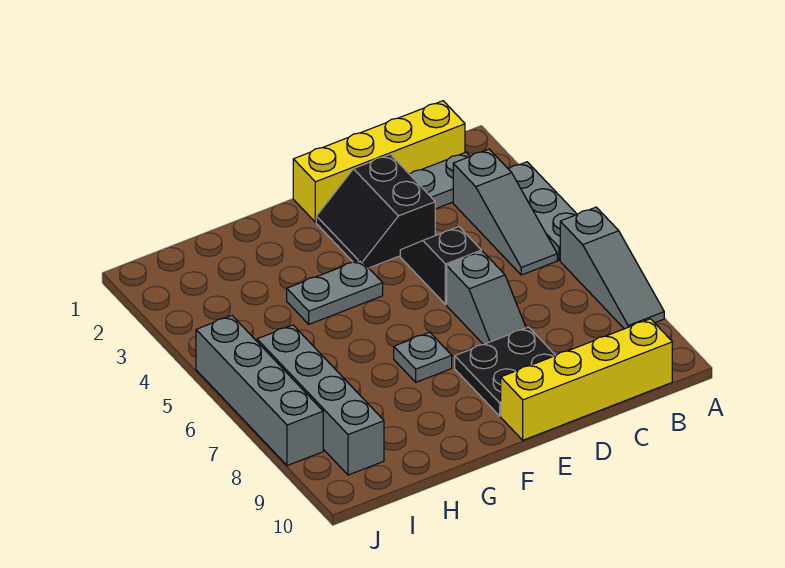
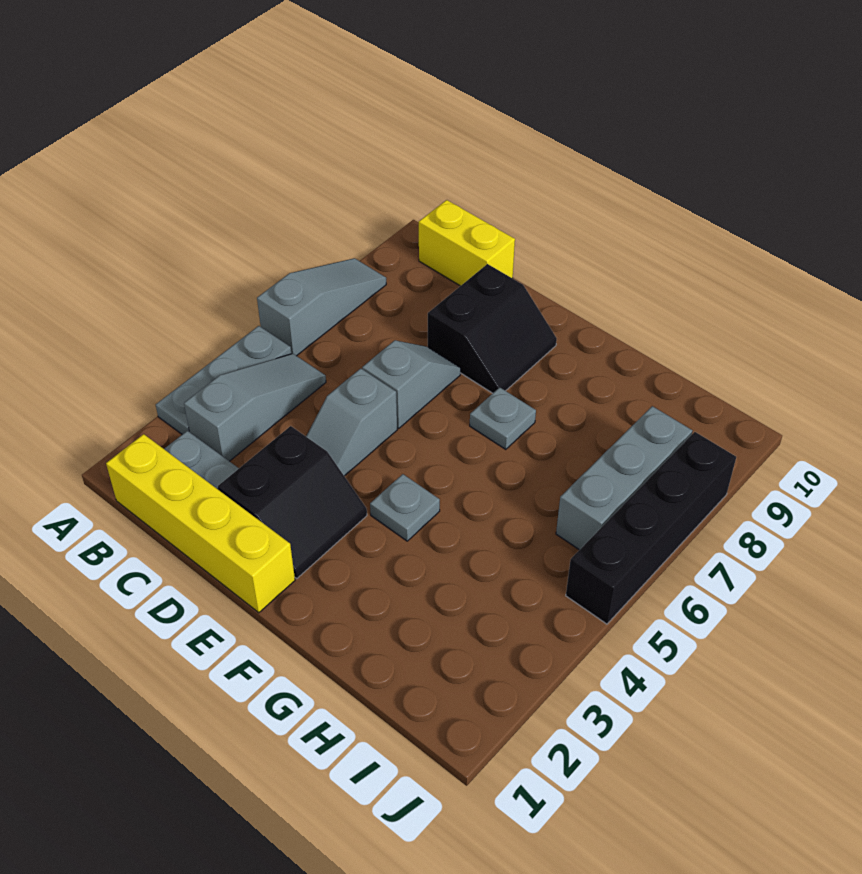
yellow brick B10:E10 level 1 -> yellow brick B10:C10 level 1
black slope D4:D5 level 1 top 5 -> grey slope D4:D5 level 1 top 5
black plate D8:E9 level 1 -> black slope D8:E9 level 1 top D
grey plate F4:G4 level 1 -> grey plate F4 level 1
grey brick I6:I9 level 1 -> grey brick I6:I8 level 1
grey brick J5:J8 level 1 -> black brick J5:J8 level 1

